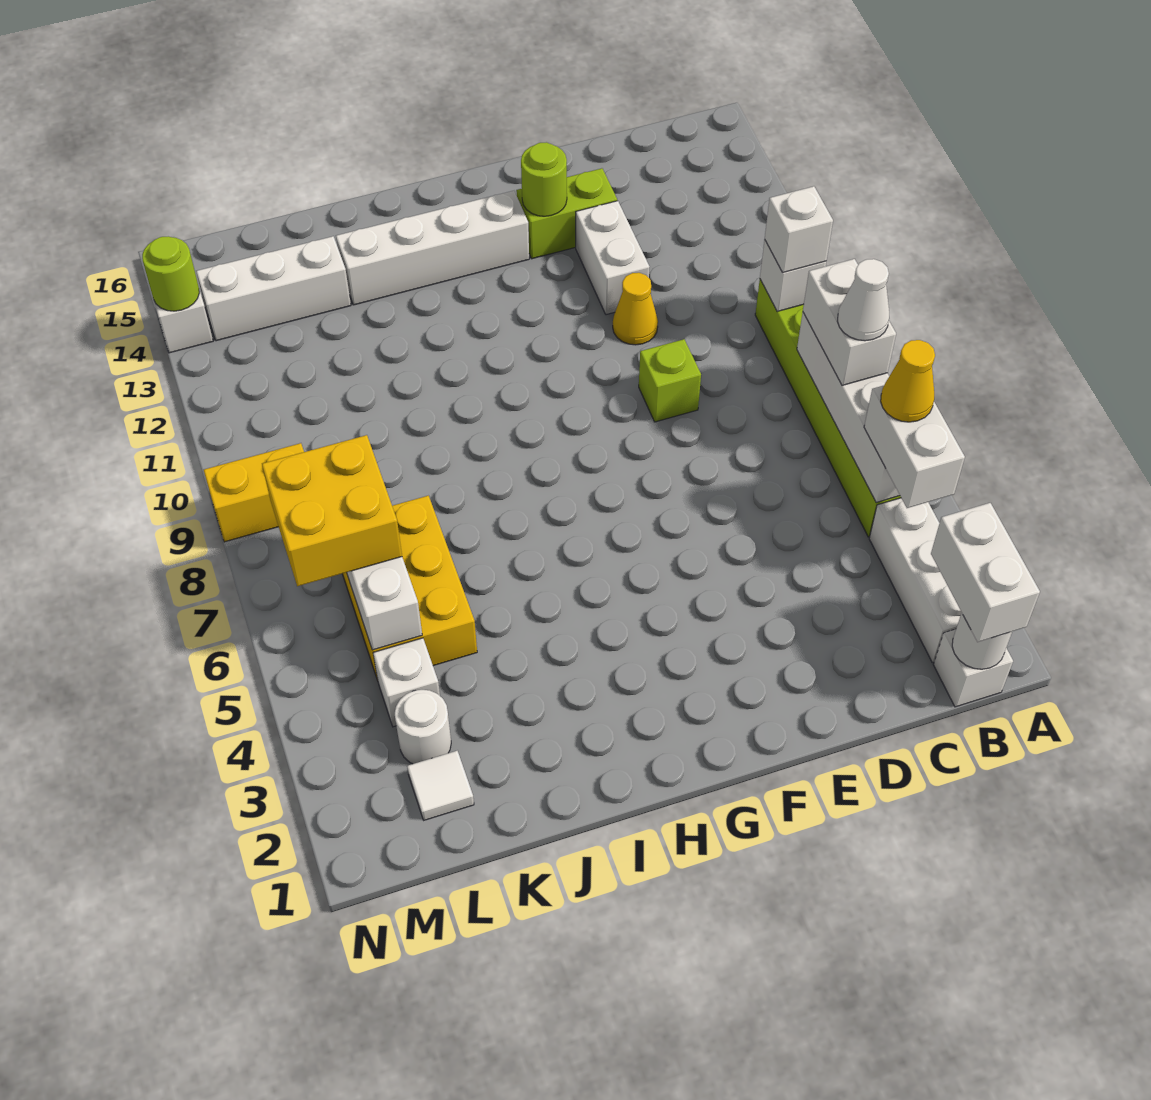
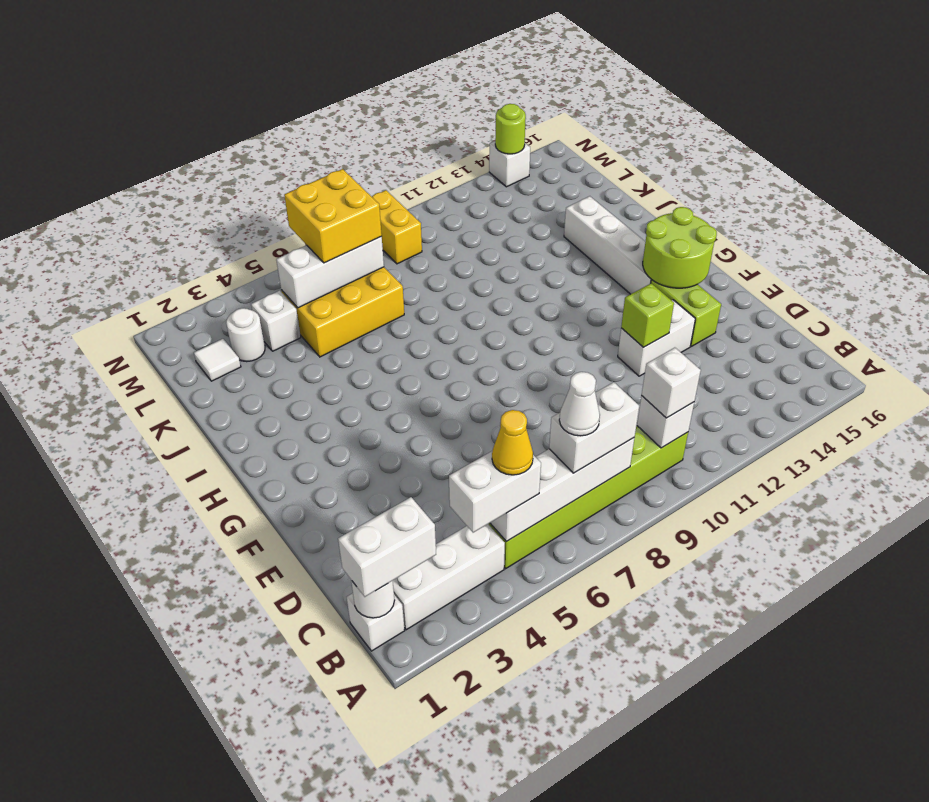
lime brick E9 level 1 -> lime brick E12 level 2
yellow cone E11 level 1 -> none
lime round brick F14 level 2 -> lime round brick F14:G15 level 2
white brick K14:M14 level 1 -> none

